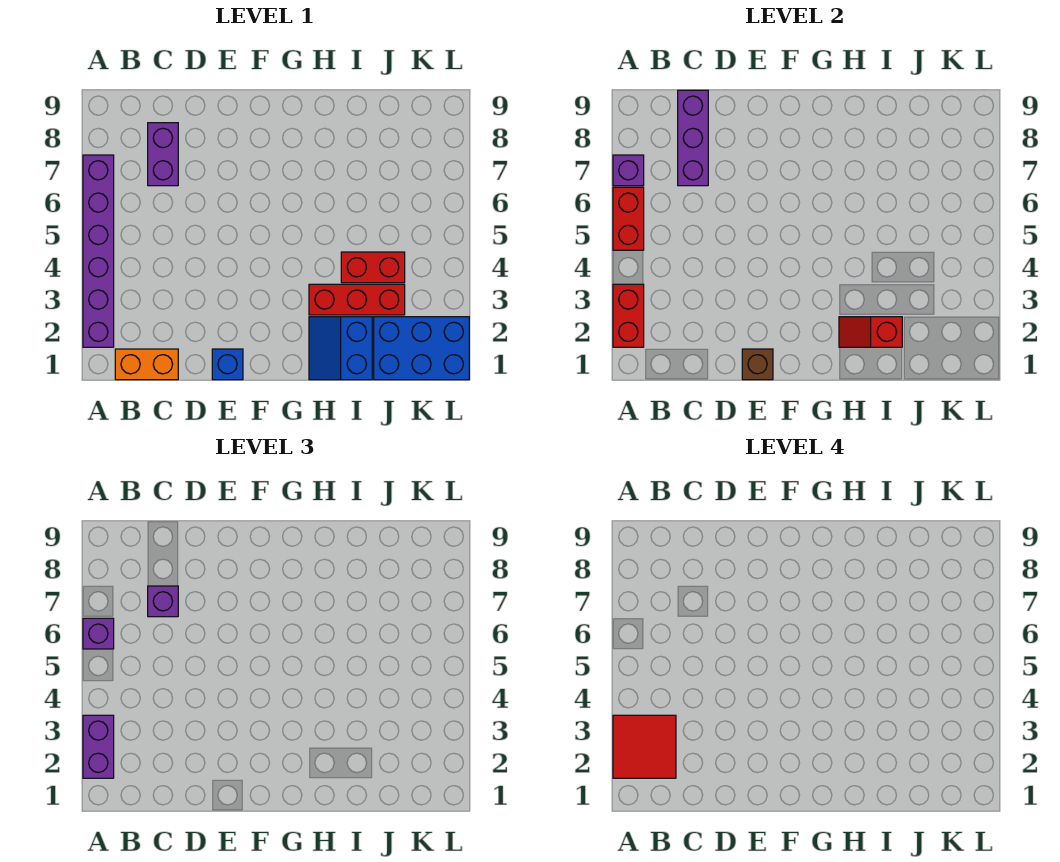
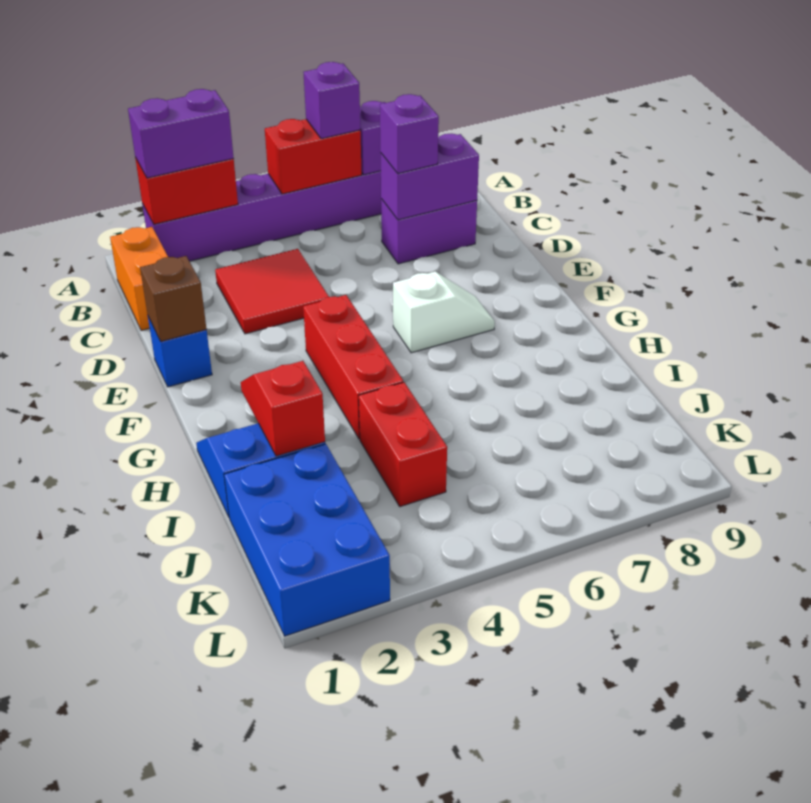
red tile A2:B3 level 4 -> red tile C3:D4 level 1
purple brick C7:C9 level 2 -> purple brick C7:C8 level 2
none -> white slope F6:F7 level 1 top 6
red brick H3:J3 level 1 -> red brick F4:H4 level 1

